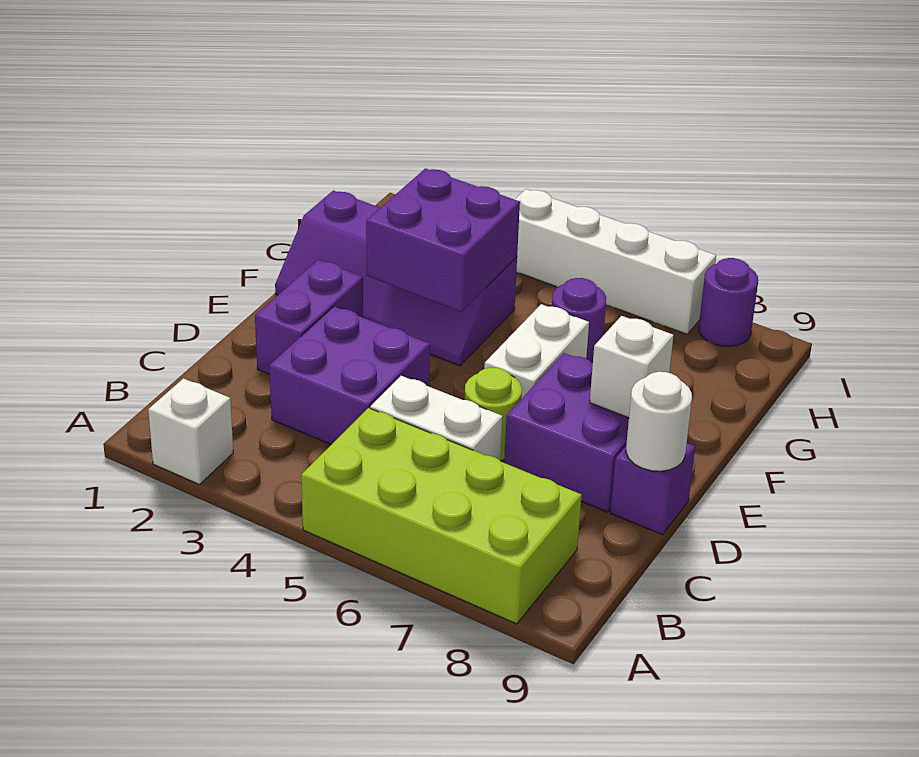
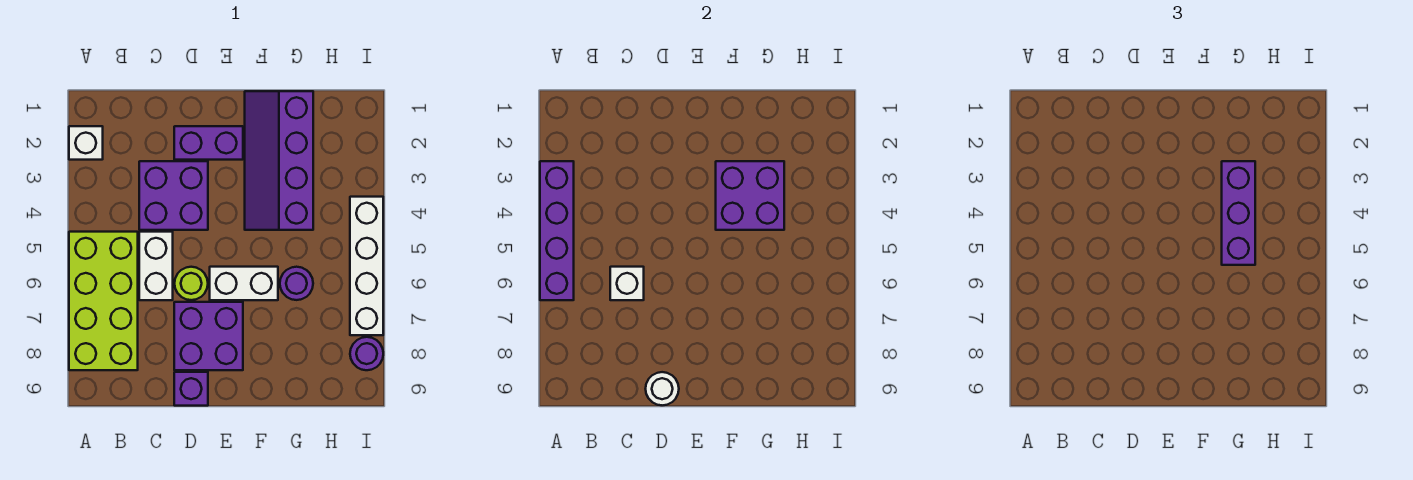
none -> purple brick A3:A6 level 2
white brick E8 level 2 -> white brick C6 level 2
none -> purple brick G3:G5 level 3

